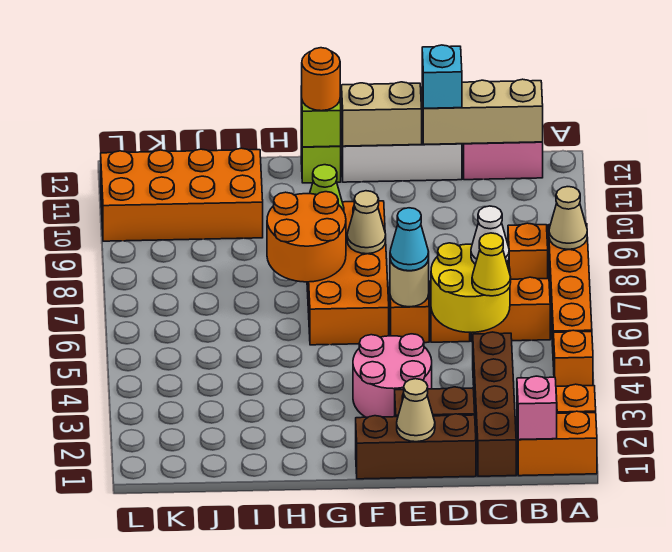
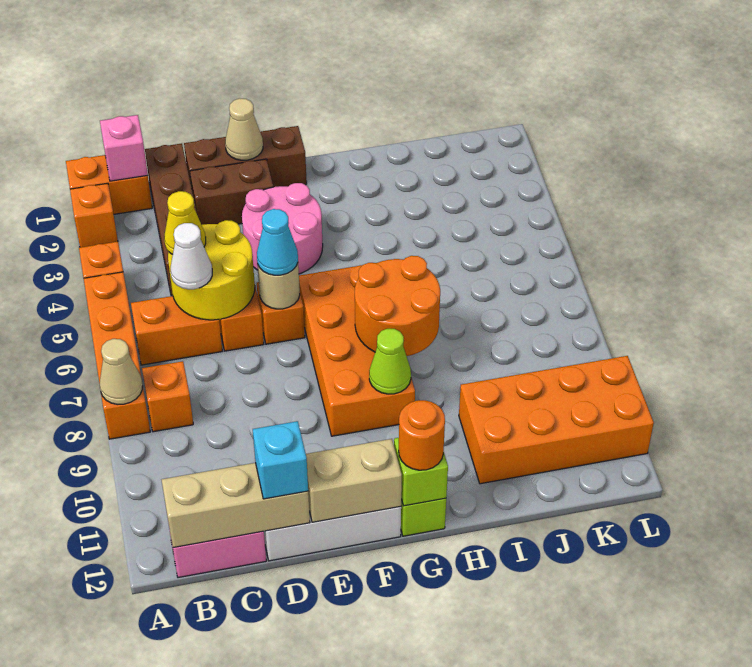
tan cone F8 level 2 -> none

